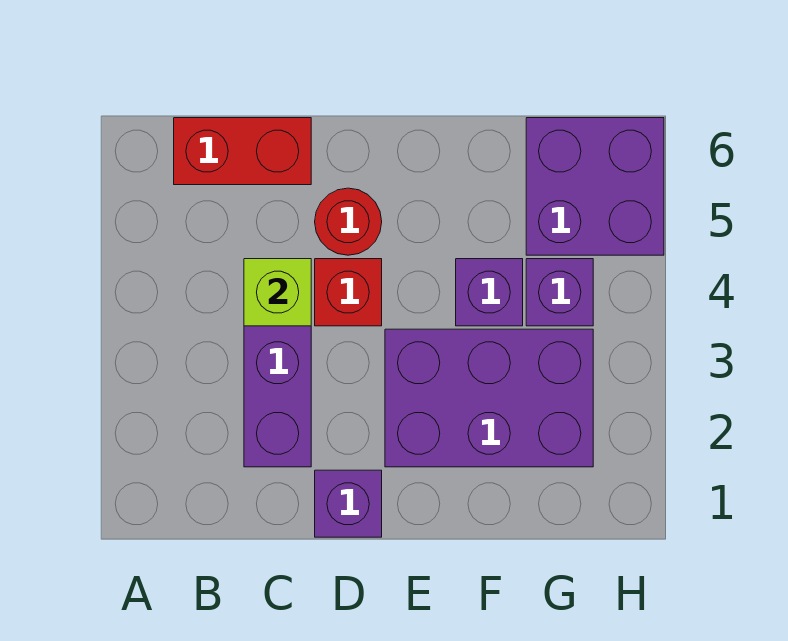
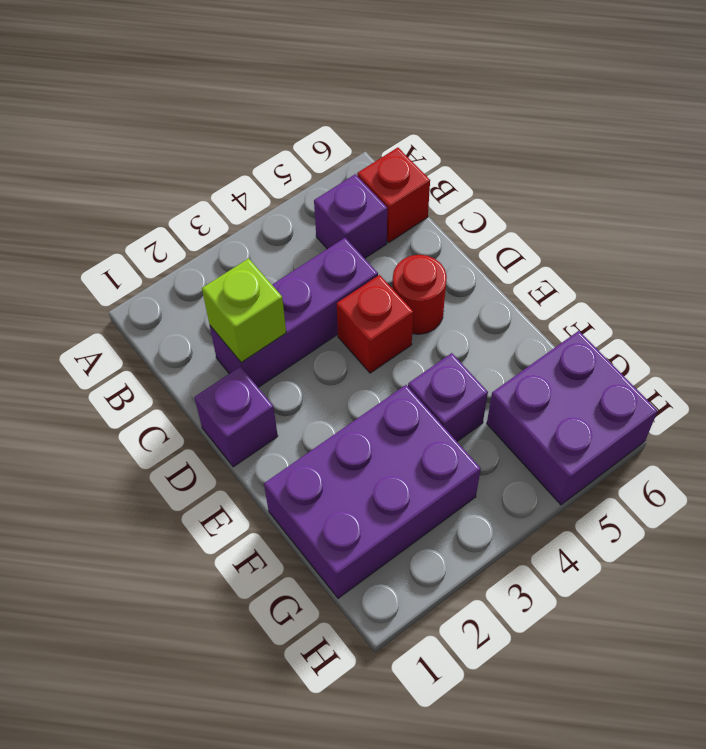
red brick B6:C6 level 1 -> red brick B6 level 1
lime brick C4 level 2 -> lime brick C2 level 2
purple brick E2:G3 level 1 -> purple brick F1:G3 level 1
purple brick G4 level 1 -> purple brick B5 level 1

